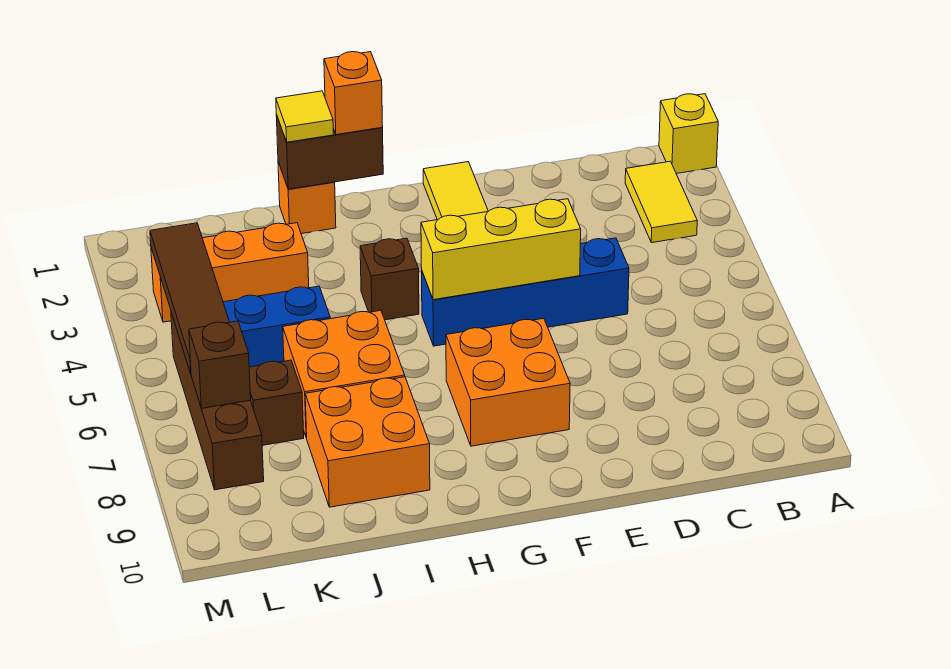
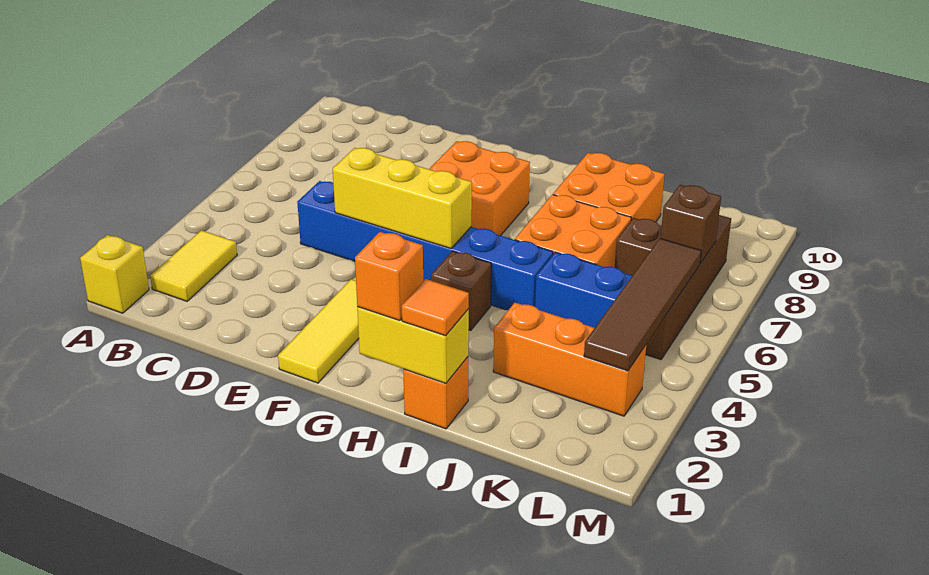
blue brick D5:G5 level 1 -> blue brick D5:I5 level 1
brown brick H1:I1 level 2 -> yellow brick H1:I1 level 2
yellow tile I1 level 3 -> orange tile I1 level 3

